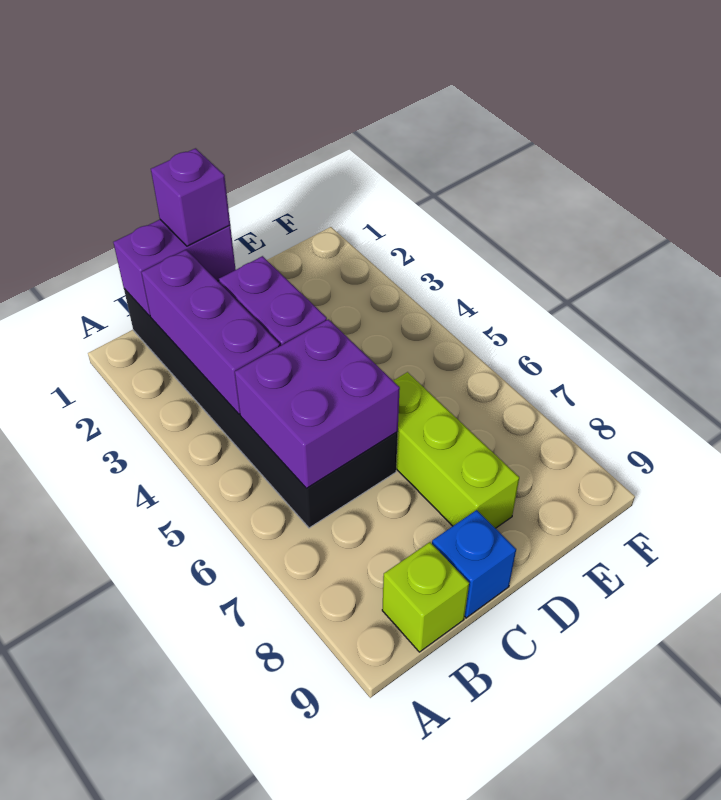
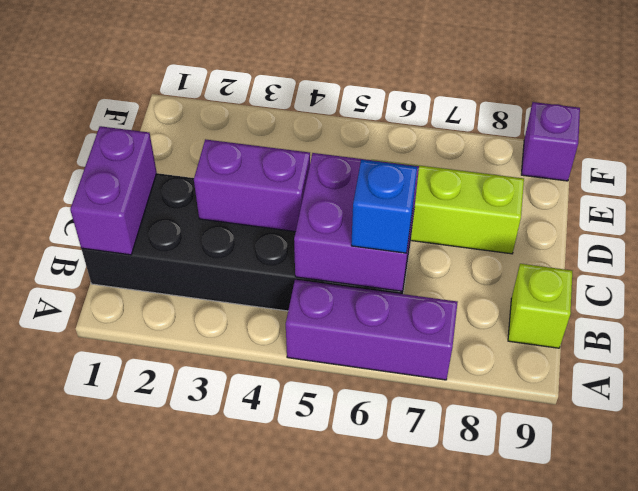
purple brick B2:B4 level 2 -> purple brick A5:A7 level 1
purple brick C1 level 3 -> purple brick F9 level 1
blue brick C9 level 1 -> blue brick B6 level 3

